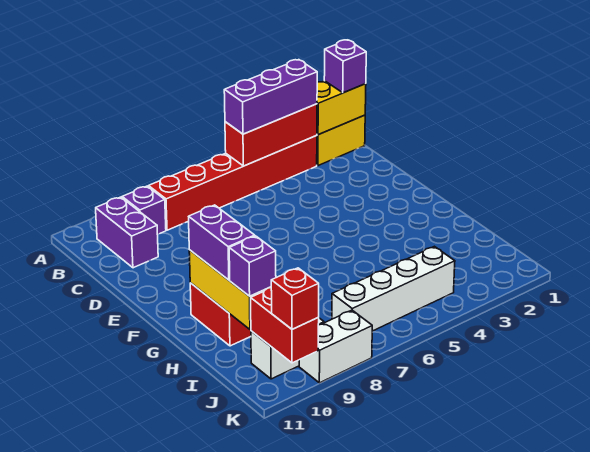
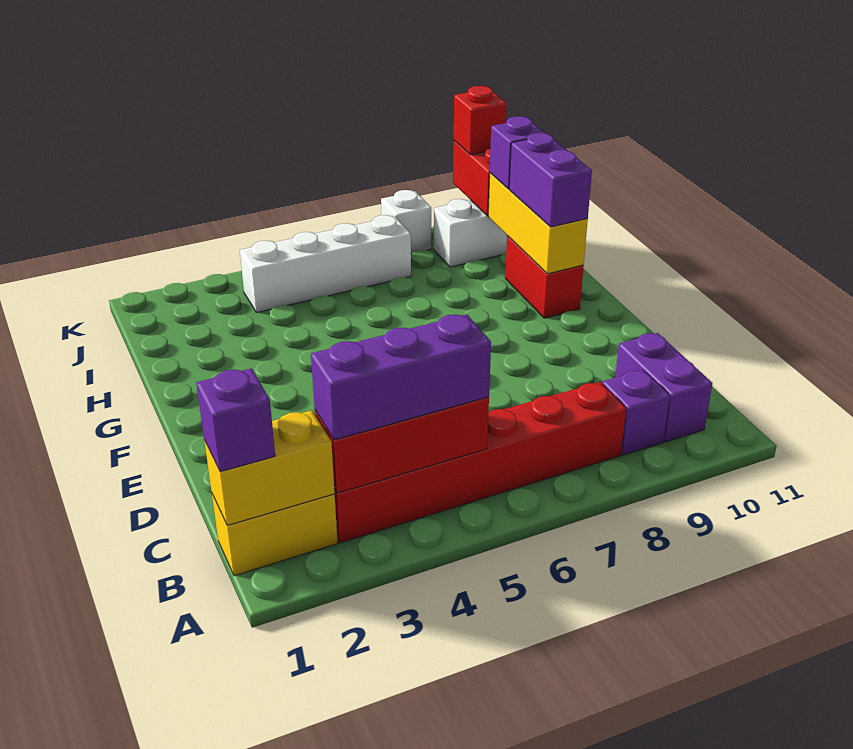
white brick K8:K9 level 1 -> white brick K8 level 1

